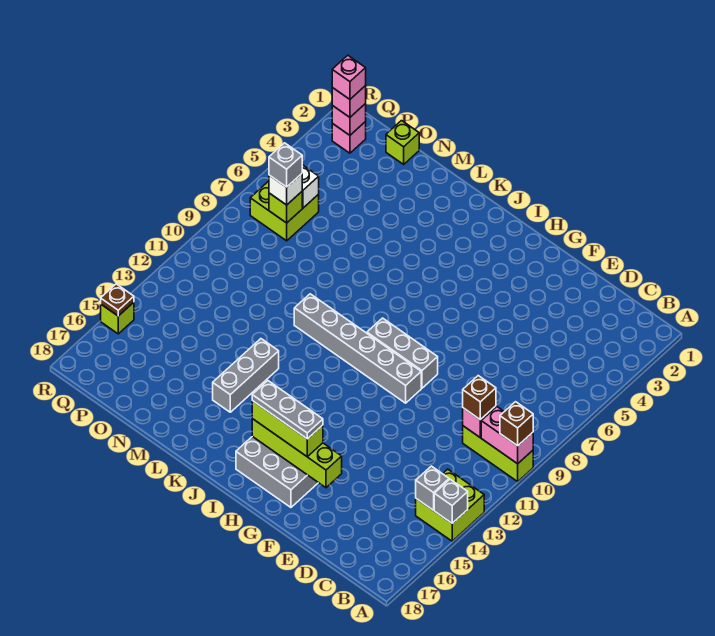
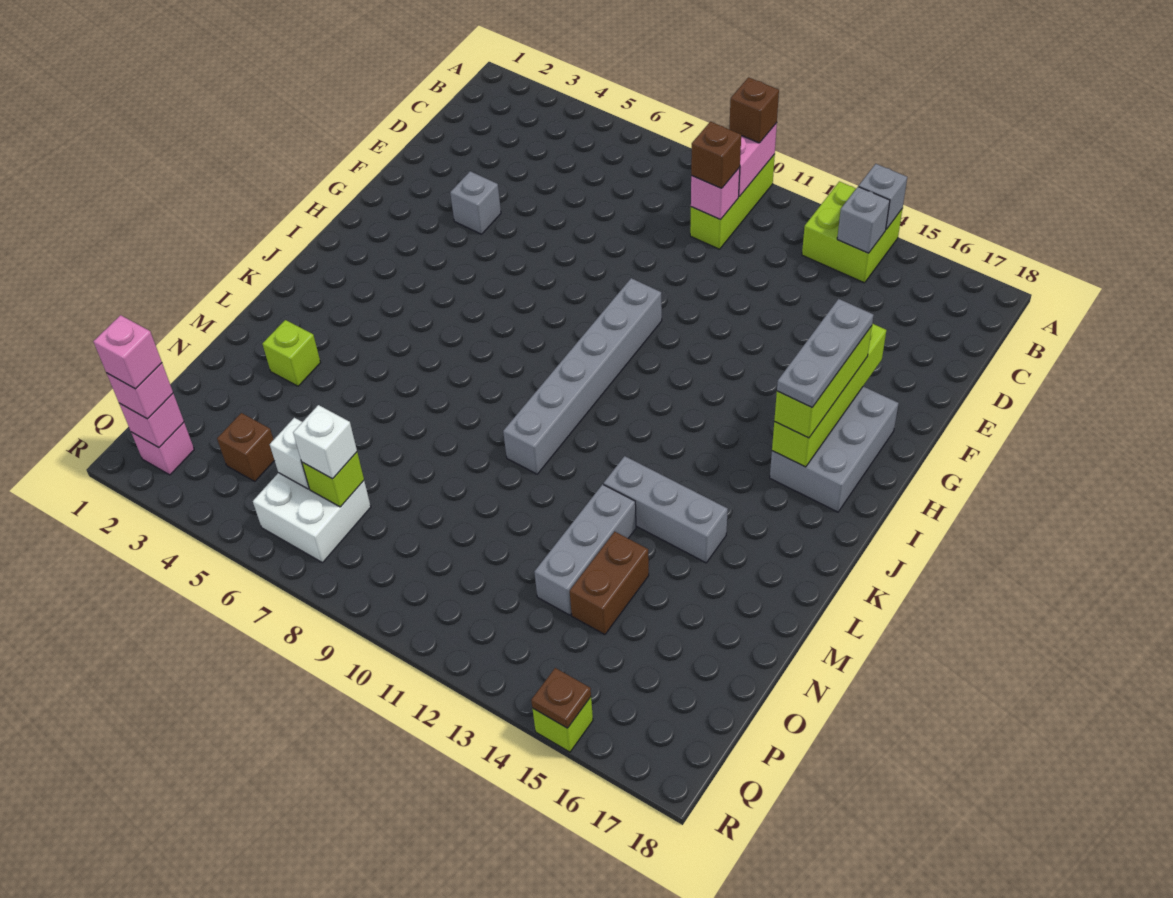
grey brick G9:I9 level 1 -> grey brick M13:O13 level 1
none -> brown brick N14:O14 level 1
lime brick O1 level 1 -> lime brick M3 level 1
none -> brown brick P4 level 1
lime brick P6:Q7 level 1 -> white brick P6:Q7 level 1
grey brick P7 level 4 -> grey brick F4 level 1

